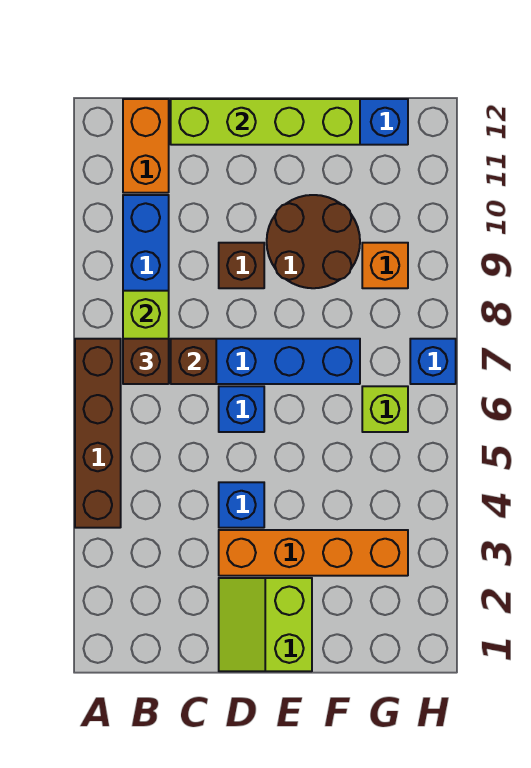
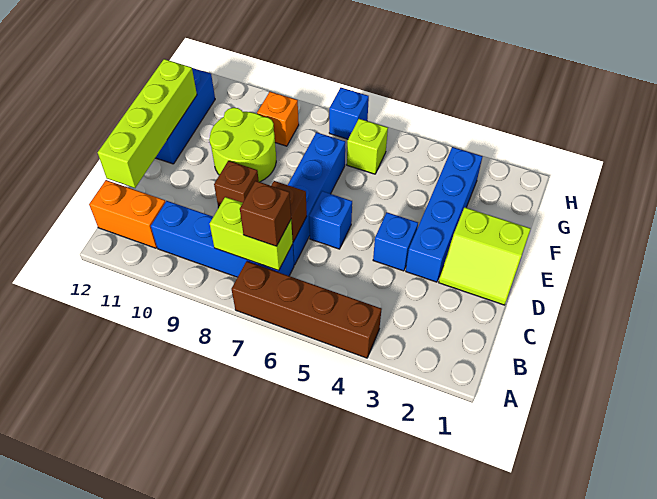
orange brick D3:G3 level 1 -> blue brick D3:G3 level 1
brown round brick E9:F10 level 1 -> lime round brick E9:F10 level 1

